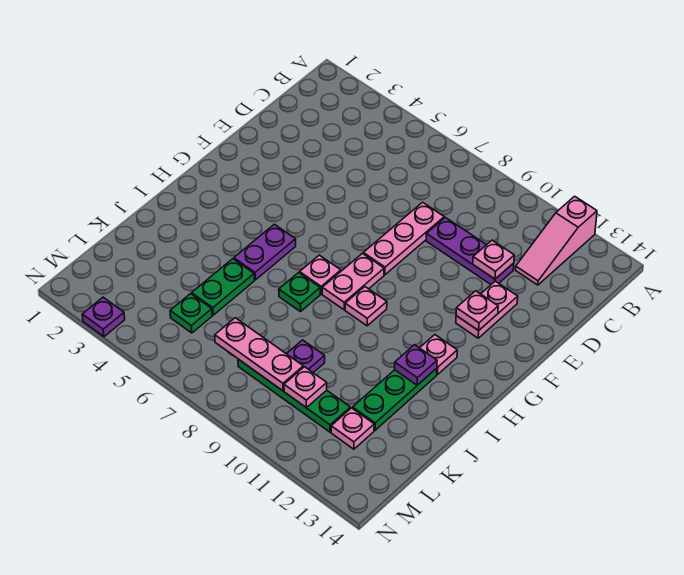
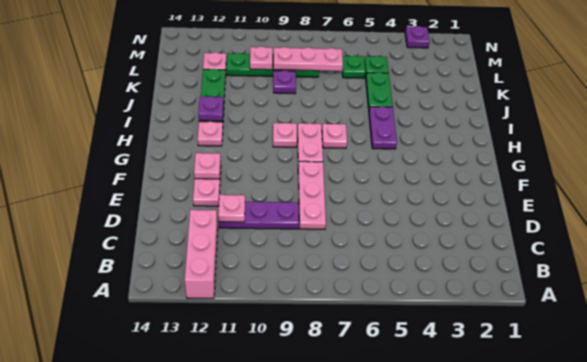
pink slope A12:C12 level 1 top A -> pink brick A12:C12 level 1
green plate I7 level 1 -> green plate L6 level 1

